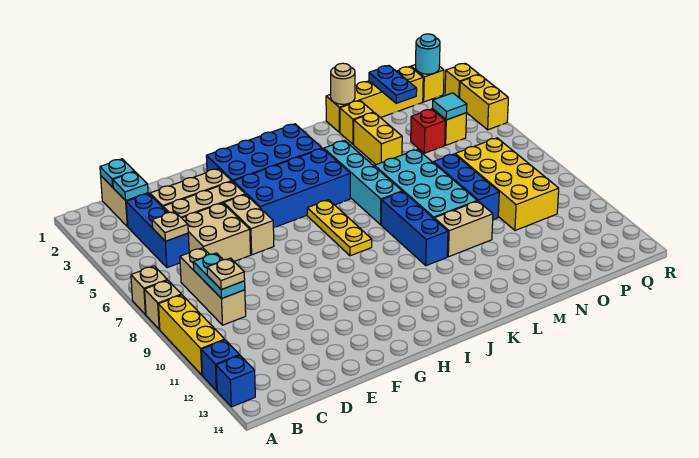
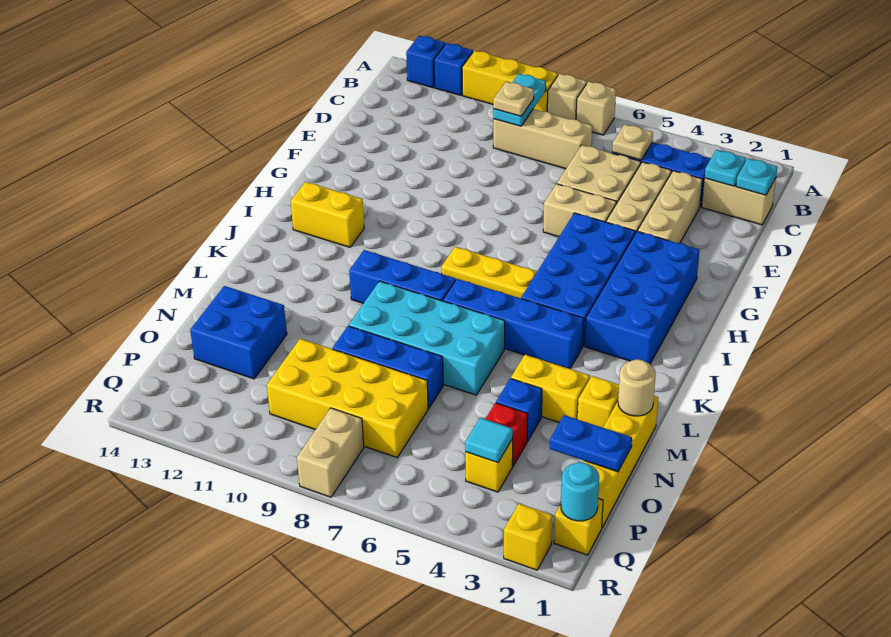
cyan plate C8:C9 level 2 -> cyan plate B9:C9 level 2
cyan brick K4:K7 level 1 -> blue brick K4:K7 level 1
tan brick L10:M10 level 1 -> tan brick Q8:R8 level 1
none -> blue brick N4 level 1
none -> blue brick N12:O13 level 1
yellow brick R3:R4 level 1 -> yellow brick I12:I13 level 1

